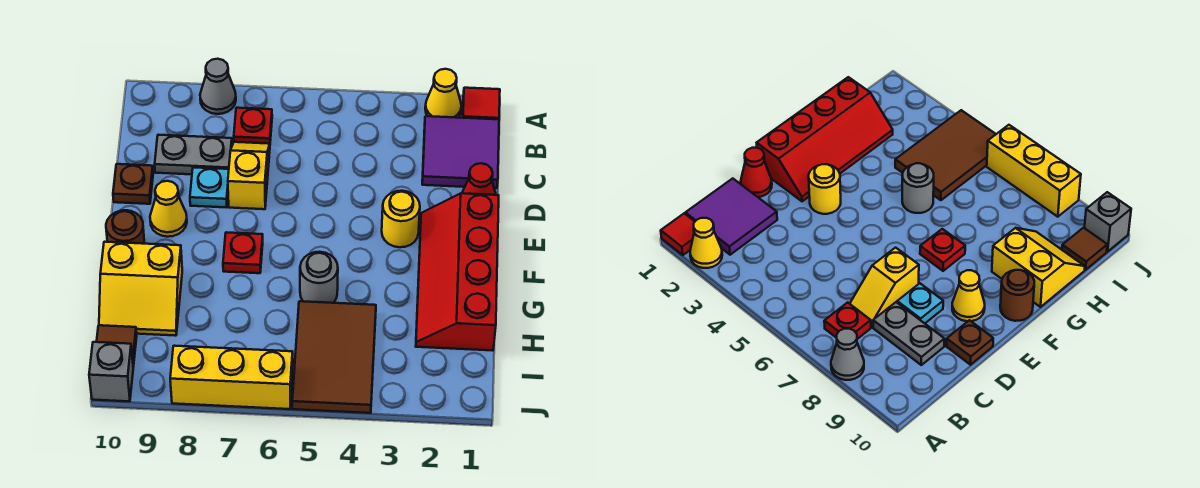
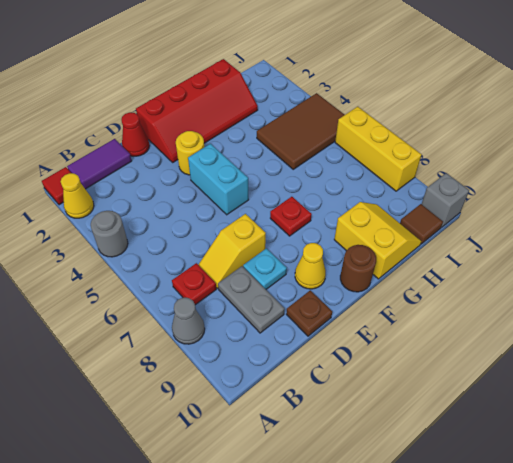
purple tile B1:C2 level 1 -> purple tile B1:C1 level 1
none -> cyan brick E4:E5 level 1
grey round brick G5 level 1 -> grey round brick A4 level 1

